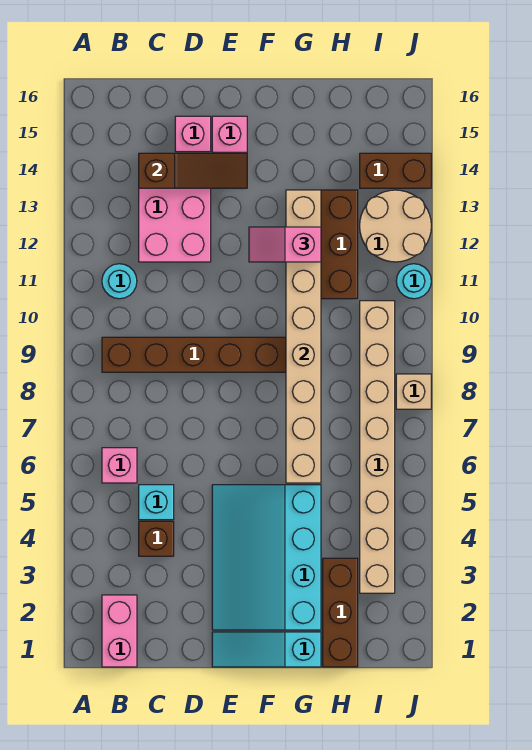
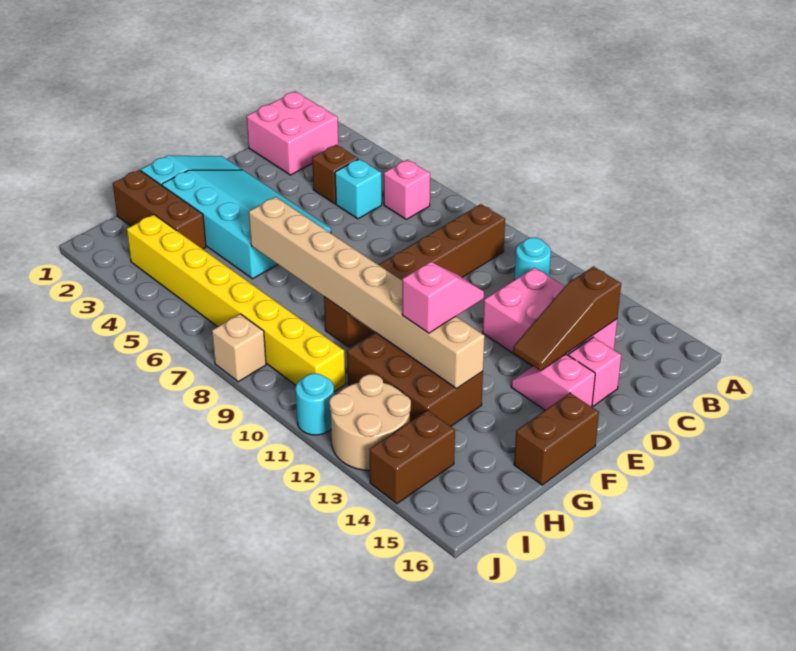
pink brick B1:B2 level 1 -> pink brick B1:C2 level 1
none -> brown brick F16:G16 level 1
tan brick I3:I10 level 1 -> yellow brick I3:I10 level 1

